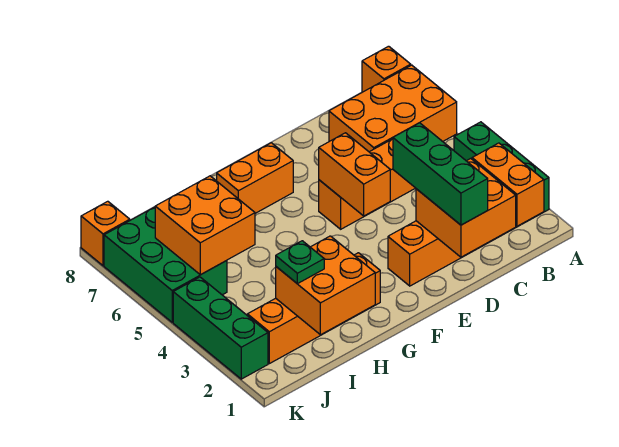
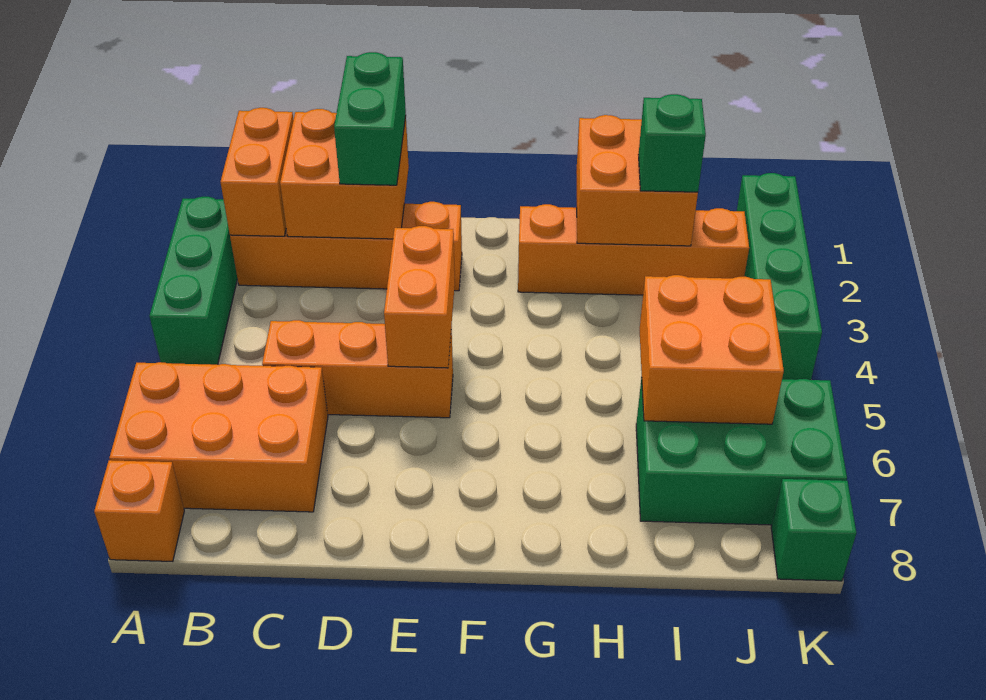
green brick D1:D3 level 3 -> green brick D1:D2 level 3
orange brick F7:G7 level 1 -> none
green plate I2 level 3 -> green brick I2 level 3
green brick J5:K7 level 1 -> green brick I6:K7 level 1
green brick K2:K4 level 1 -> green brick K1:K4 level 1
orange brick K8 level 1 -> green brick K8 level 1

